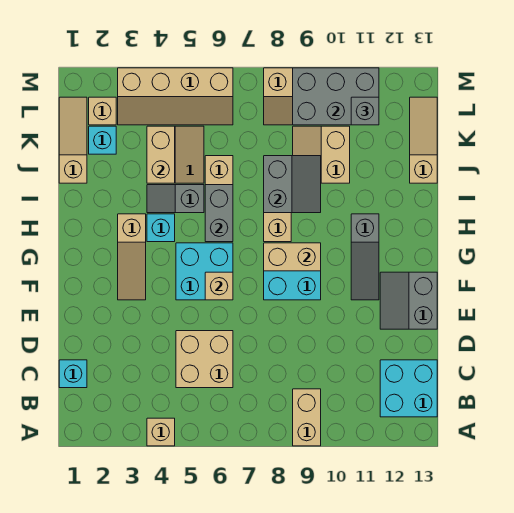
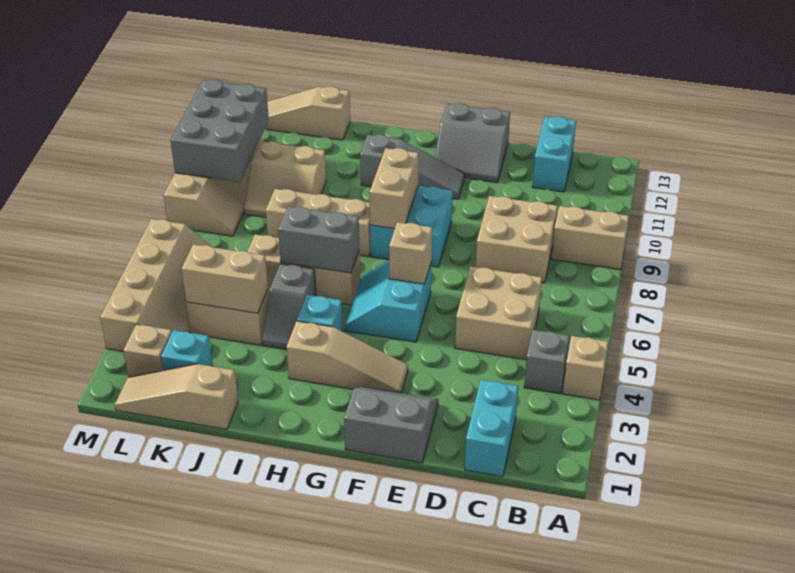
cyan brick B12:C13 level 1 -> cyan brick C12:C13 level 1
cyan brick C1 level 1 -> cyan brick C1:C2 level 1
none -> tan brick C8:D9 level 1
cyan brick F5:G6 level 1 -> cyan slope F5:G6 level 1 top F
grey slope I8:J9 level 2 top 8 -> grey slope E1:F2 level 1 top 1
grey brick L11 level 3 -> grey brick B4 level 1

